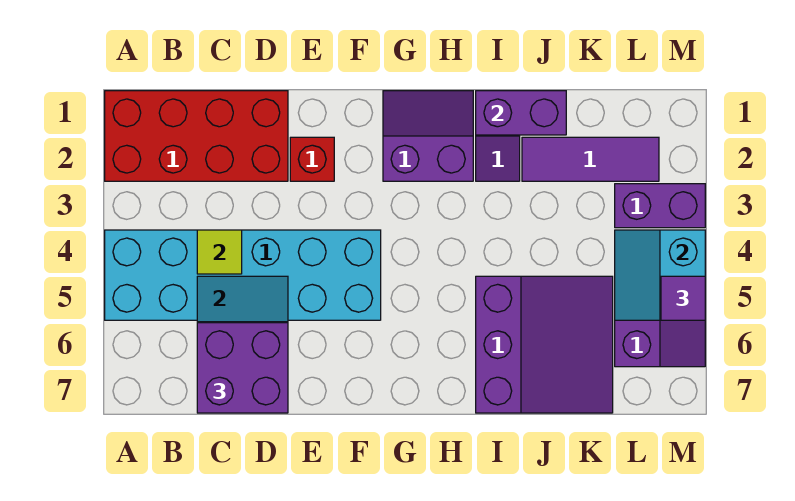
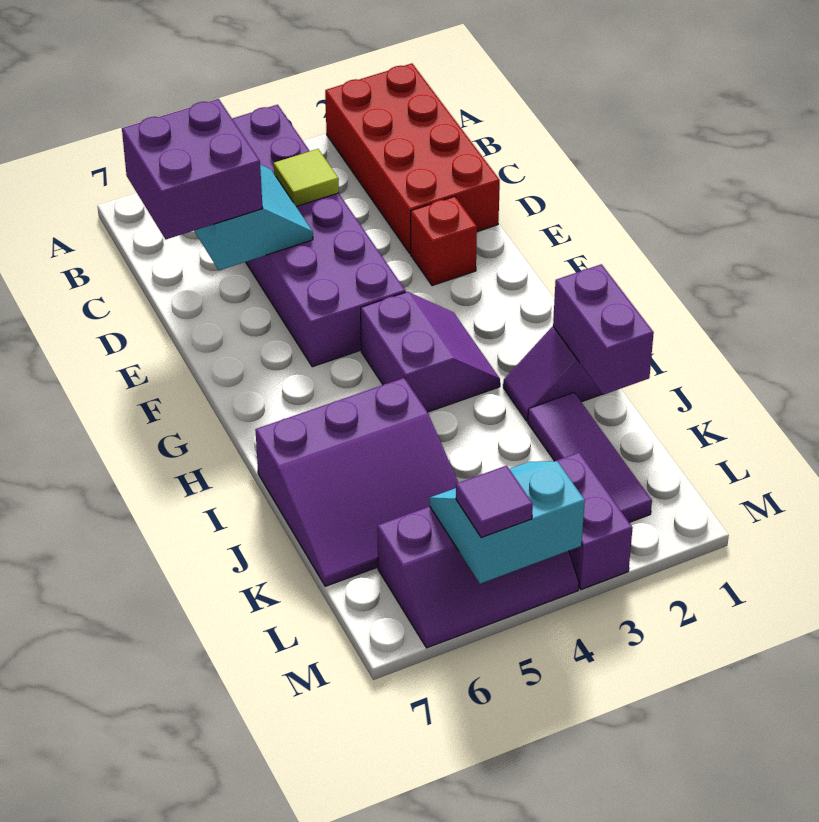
cyan brick A4:F5 level 1 -> purple brick A4:F5 level 1
purple slope G1:H2 level 1 top 2 -> purple slope G3:H4 level 1 top 4

